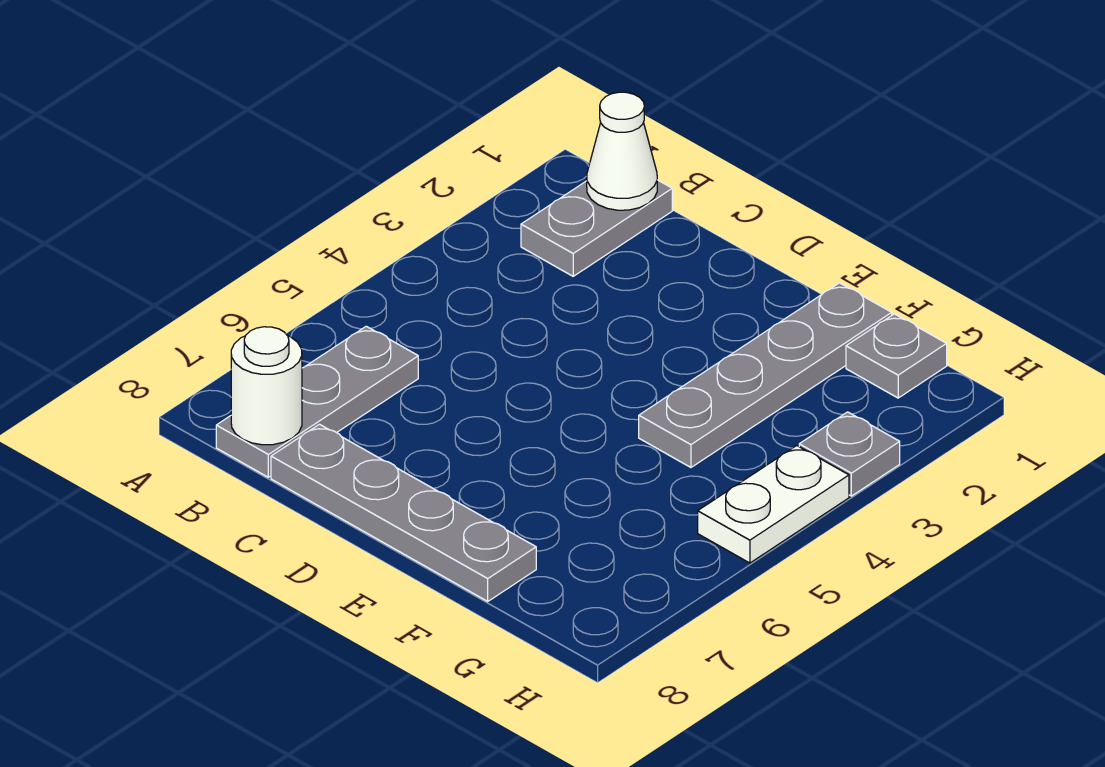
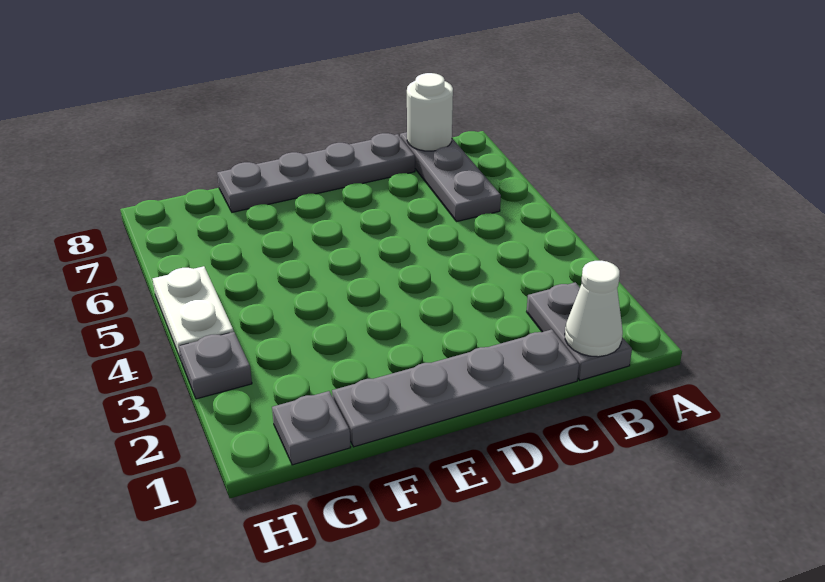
grey plate F1:F4 level 1 -> grey plate C1:F1 level 1

